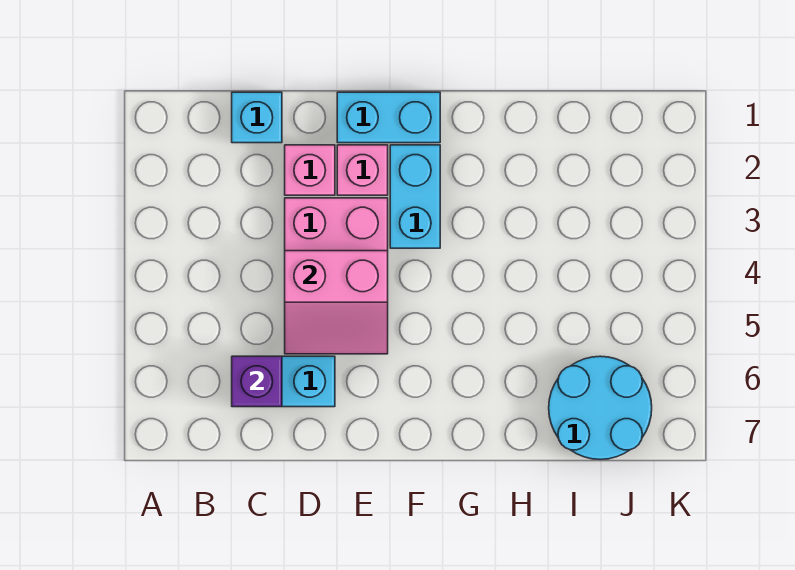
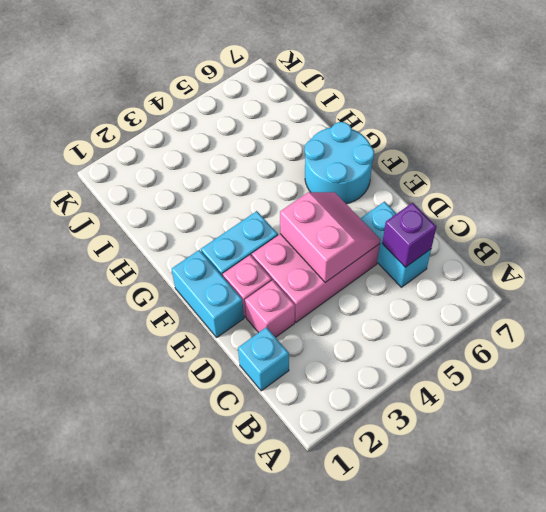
cyan round brick I6:J7 level 1 -> cyan round brick F6:G7 level 1

